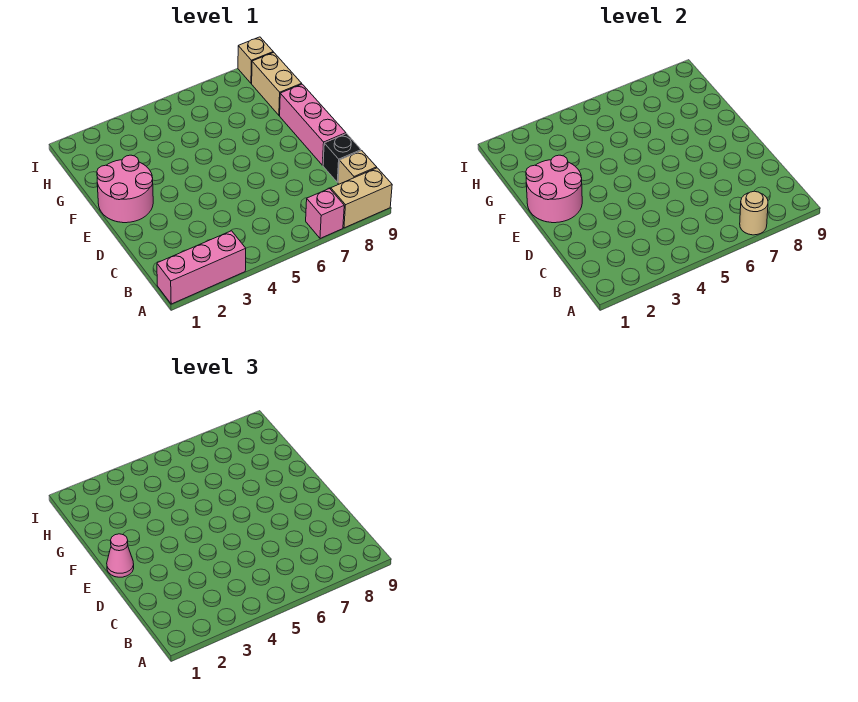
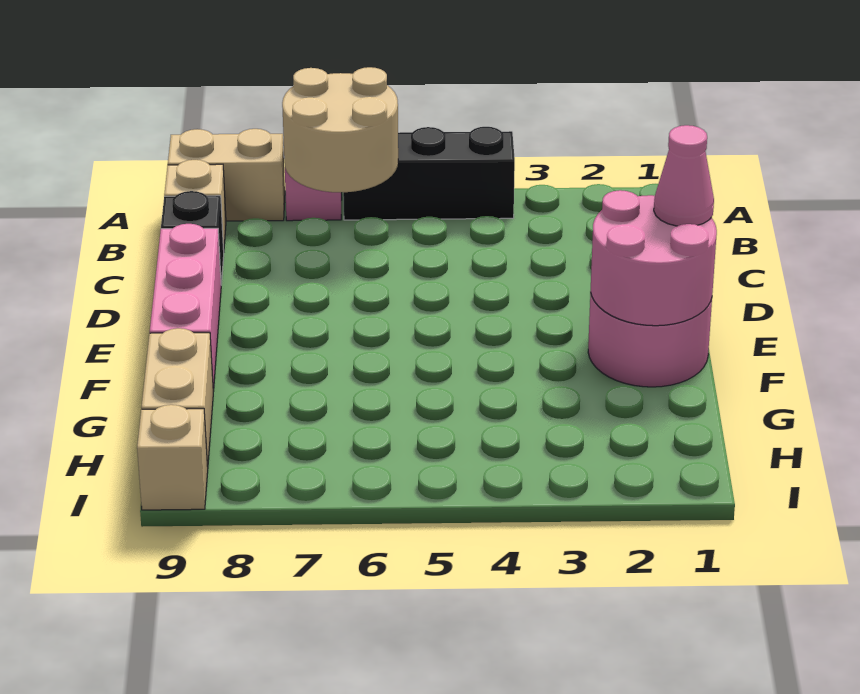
pink brick A1:A3 level 1 -> none
none -> black brick A4:A6 level 1
tan round brick A7 level 2 -> tan round brick A6:B7 level 2

